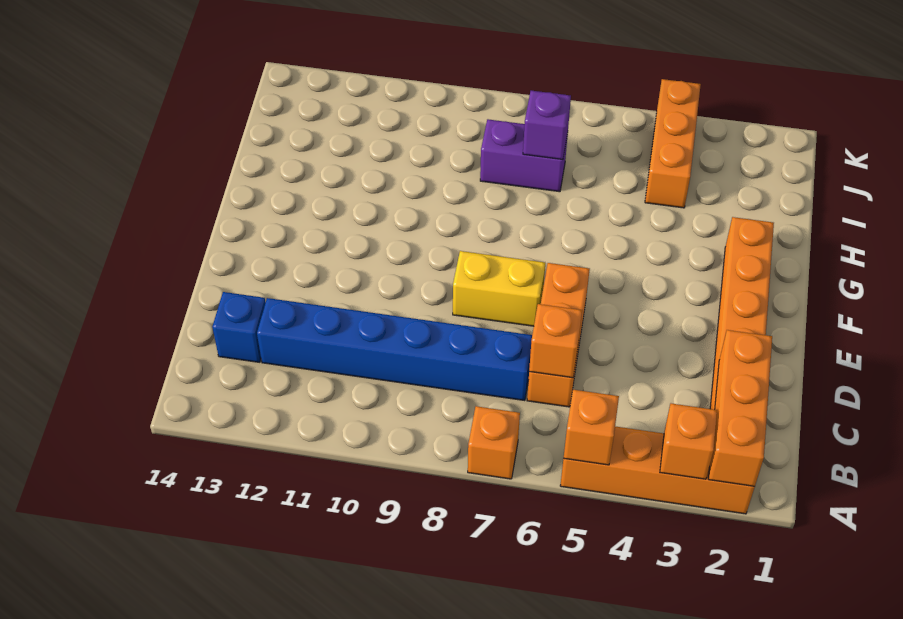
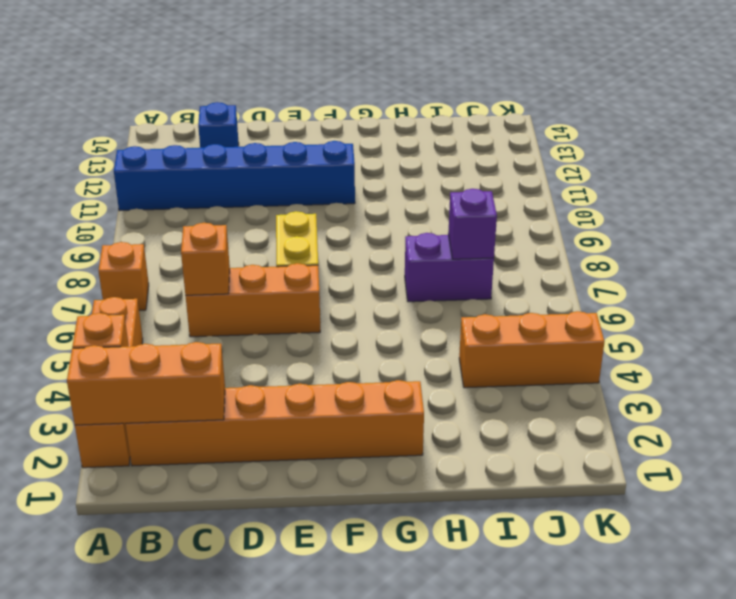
orange brick A5 level 2 -> none
blue brick C7:C12 level 1 -> blue brick A11:F11 level 1
purple brick I7:I8 level 1 -> purple brick H7:I7 level 1

